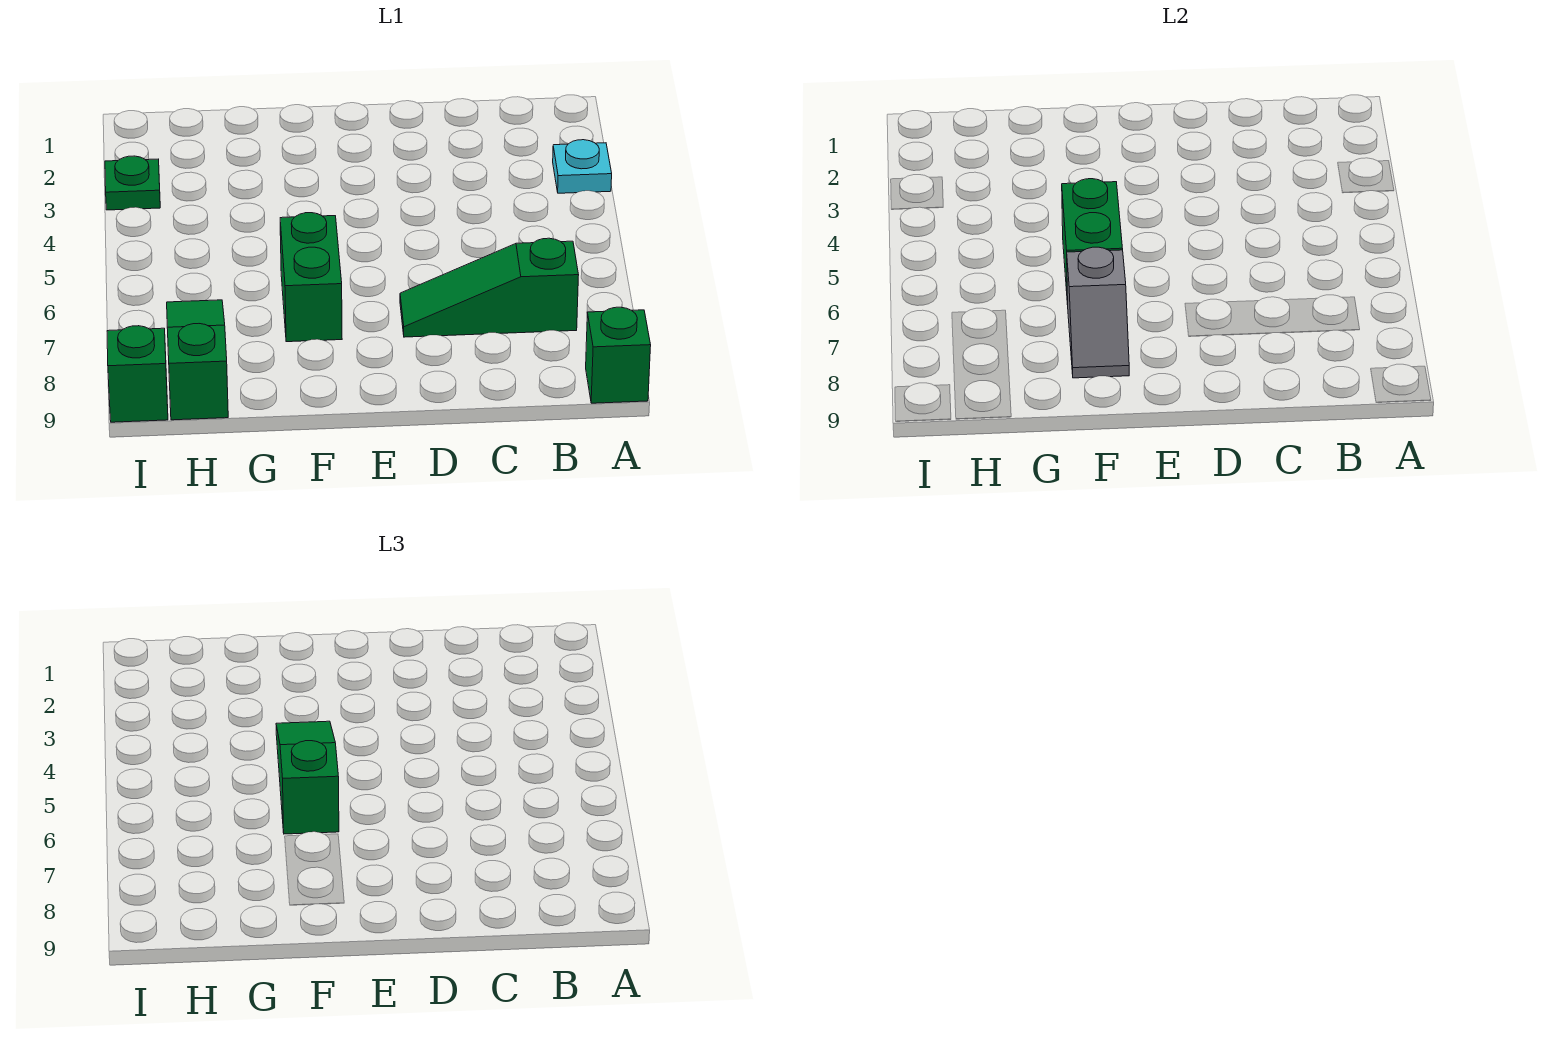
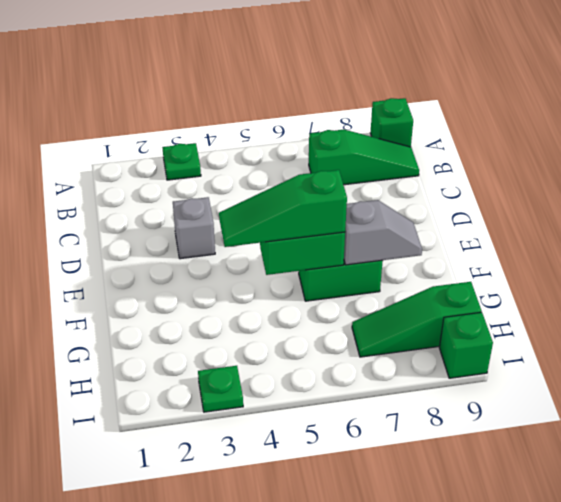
cyan plate A3 level 1 -> green plate A3 level 1
green slope B7:D7 level 1 top B -> green slope B7:B9 level 1 top 7
none -> grey brick D3 level 1

